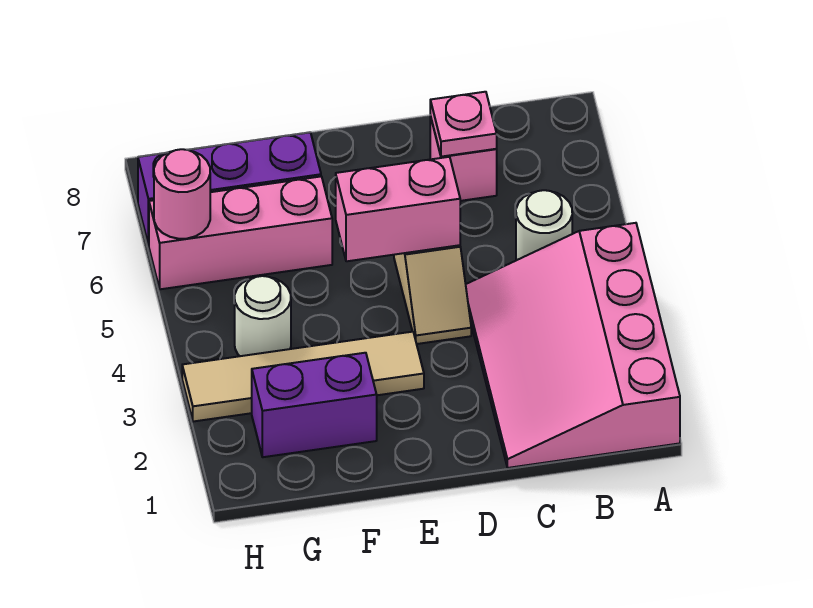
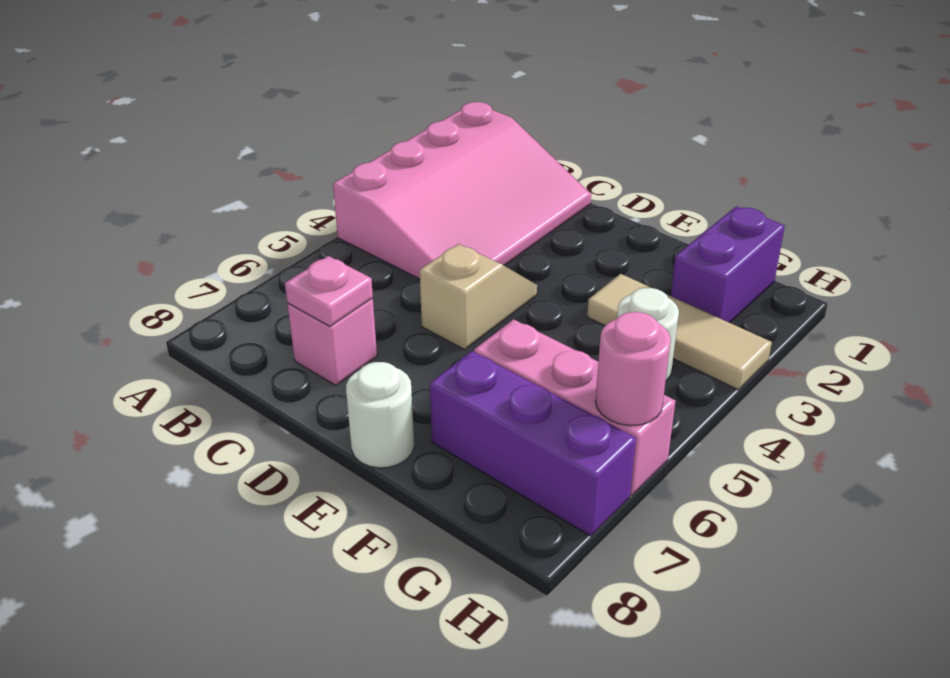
white round brick B5 level 1 -> white round brick E8 level 1
pink brick D5:E5 level 2 -> none
tan tile E3:H3 level 1 -> tan tile F3:H3 level 1
purple brick F2:G2 level 1 -> purple brick G1:G2 level 1

